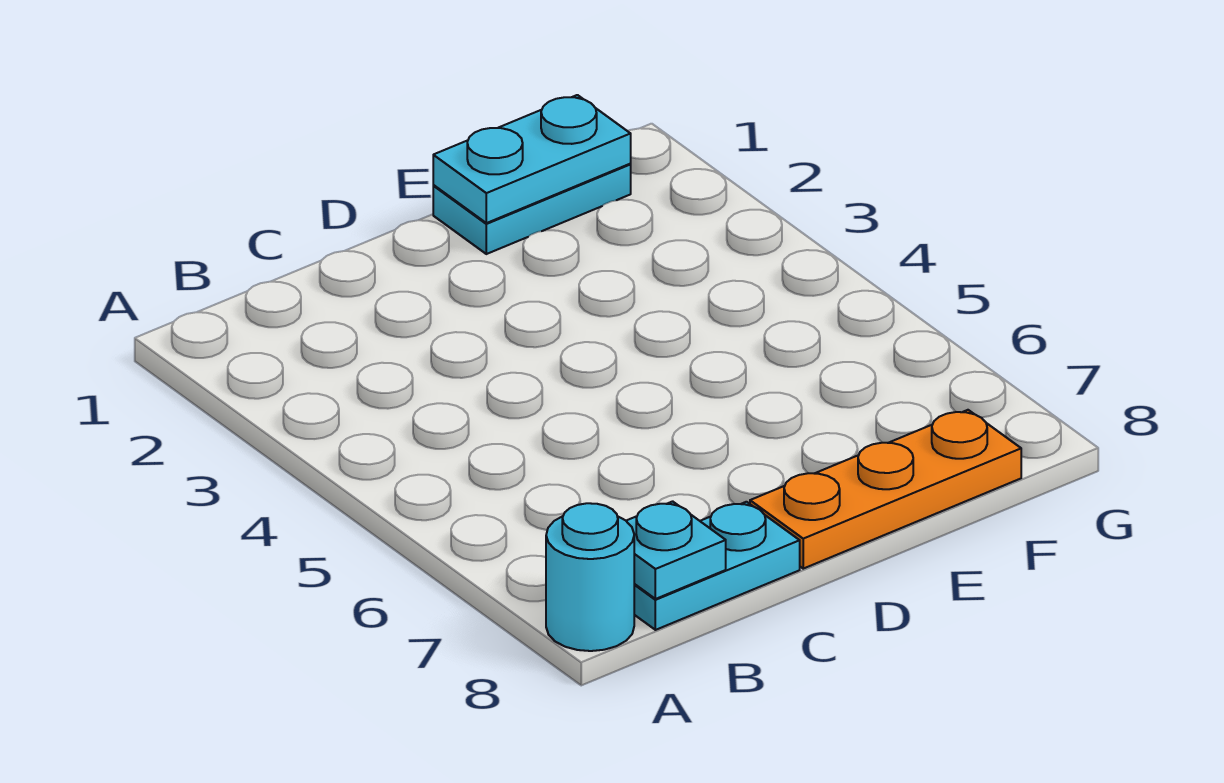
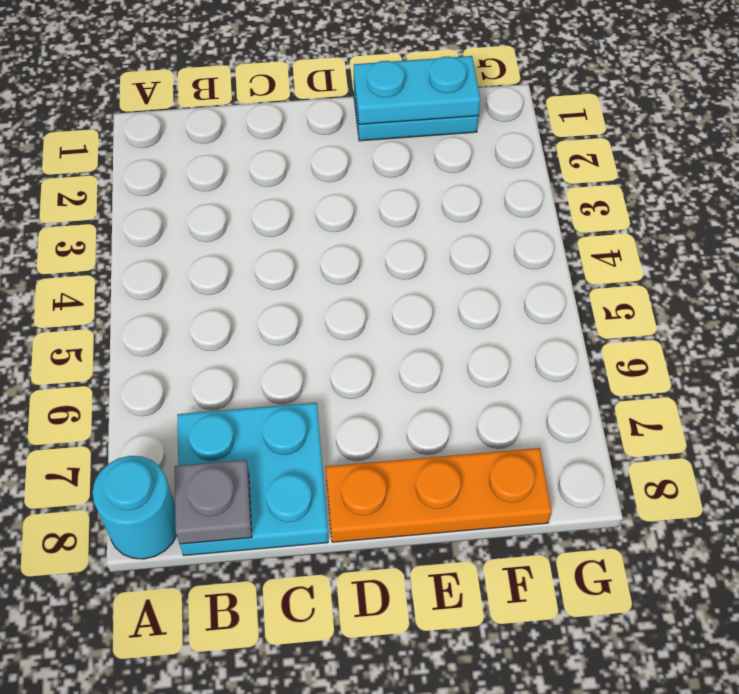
cyan plate B8:C8 level 1 -> cyan plate B7:C8 level 1
cyan plate B8 level 2 -> grey plate B8 level 2

